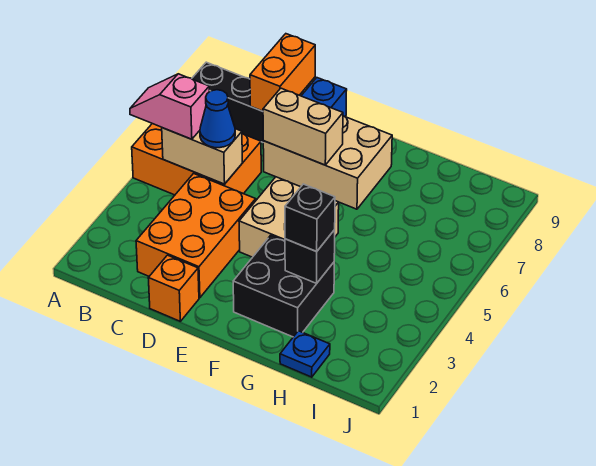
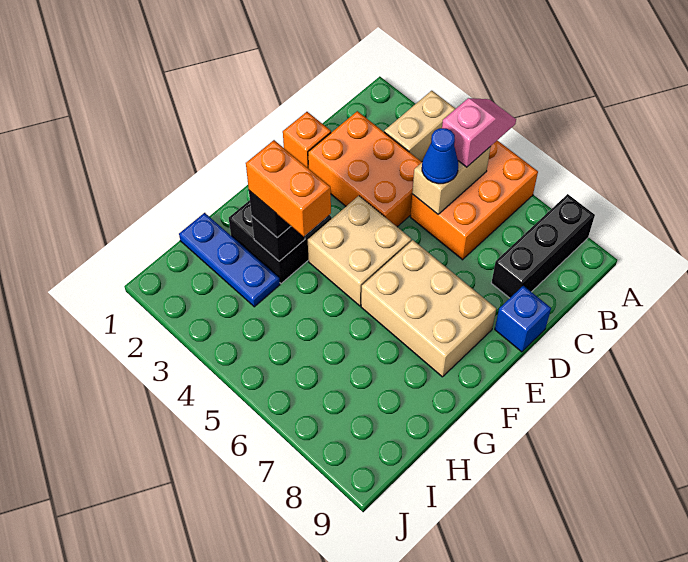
orange brick C8:C9 level 2 -> orange brick G3:G4 level 4
tan brick D7:F8 level 1 -> tan brick E6:F8 level 1
tan brick D7:E7 level 2 -> tan brick A3:B3 level 1
blue plate H1 level 1 -> blue plate H1:H3 level 1

